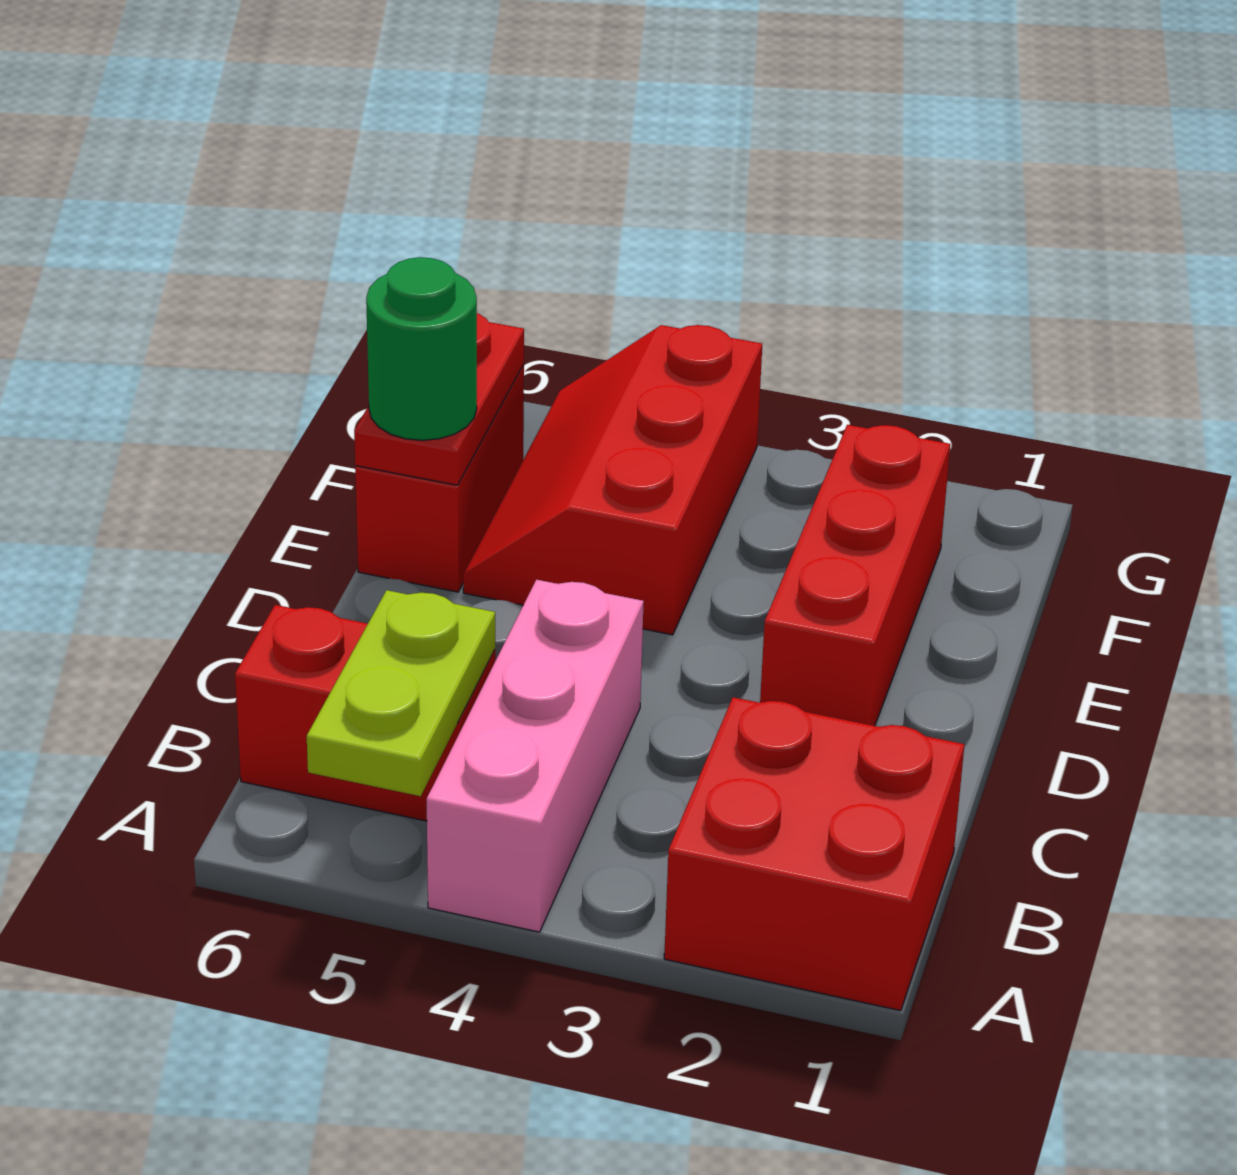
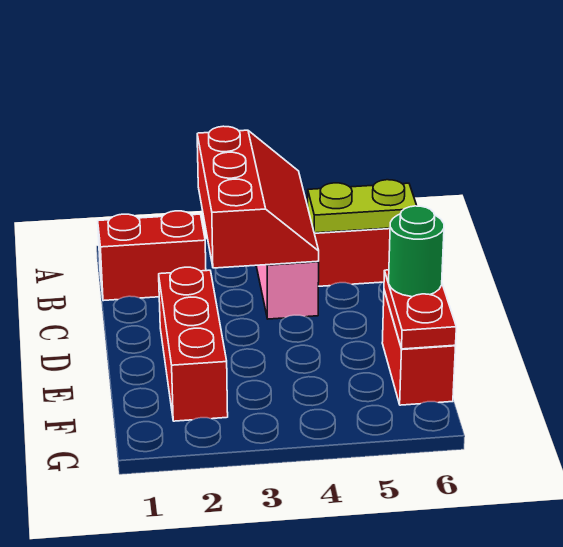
red brick A1:B2 level 1 -> red brick B1:B2 level 1
lime plate A5:B5 level 2 -> lime plate B5:B6 level 2
red slope E4:G5 level 1 top 4 -> red slope A3:C4 level 2 top 3

